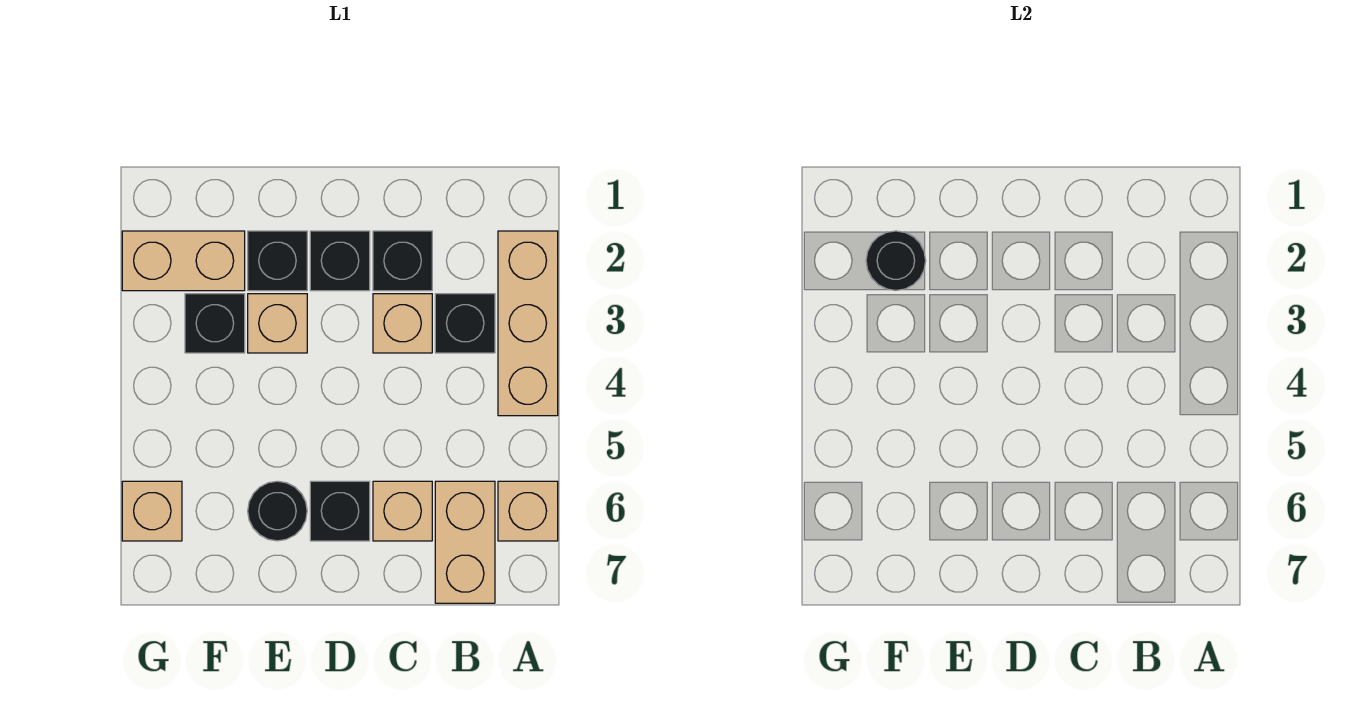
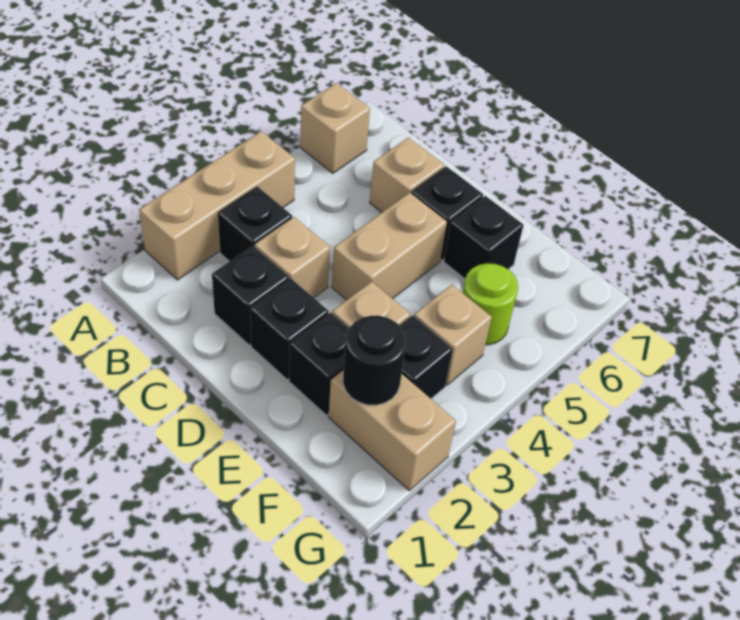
tan brick B6:B7 level 1 -> tan brick D4:D5 level 1
black round brick E6 level 1 -> black brick E6 level 1
none -> lime round brick F5 level 1
tan brick G6 level 1 -> tan brick F4 level 1

